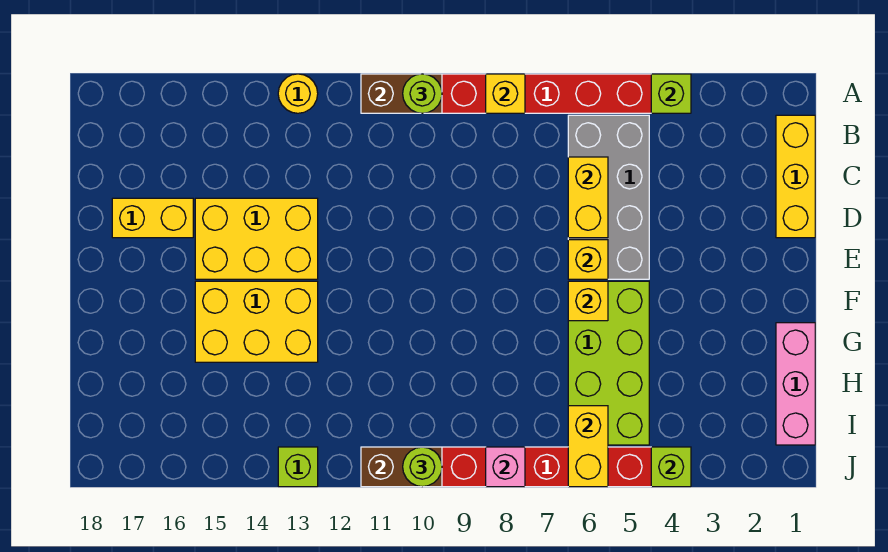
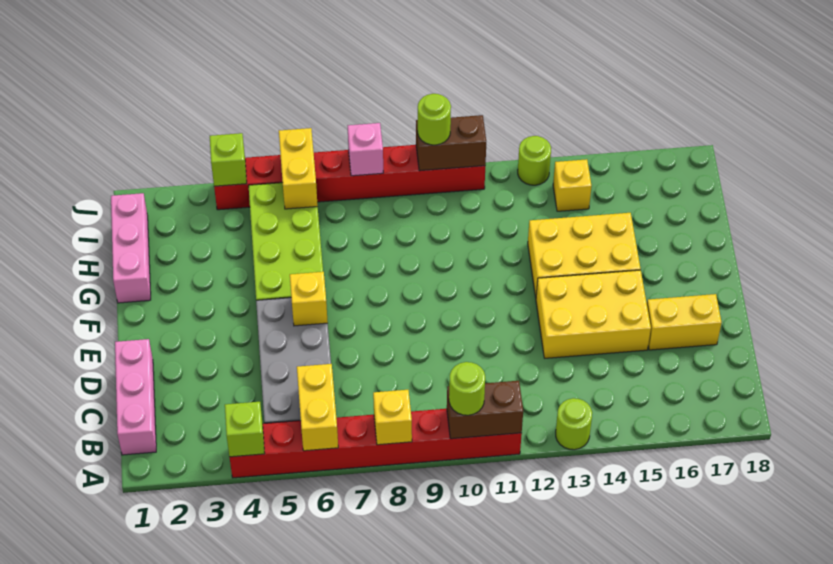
yellow round brick A13 level 1 -> lime round brick A13 level 1
yellow brick B1:D1 level 1 -> pink brick B1:D1 level 1
yellow brick C6:D6 level 2 -> yellow brick A6:B6 level 2
yellow brick F6 level 2 -> yellow brick I14 level 1
lime brick J13 level 1 -> lime round brick J13 level 1

